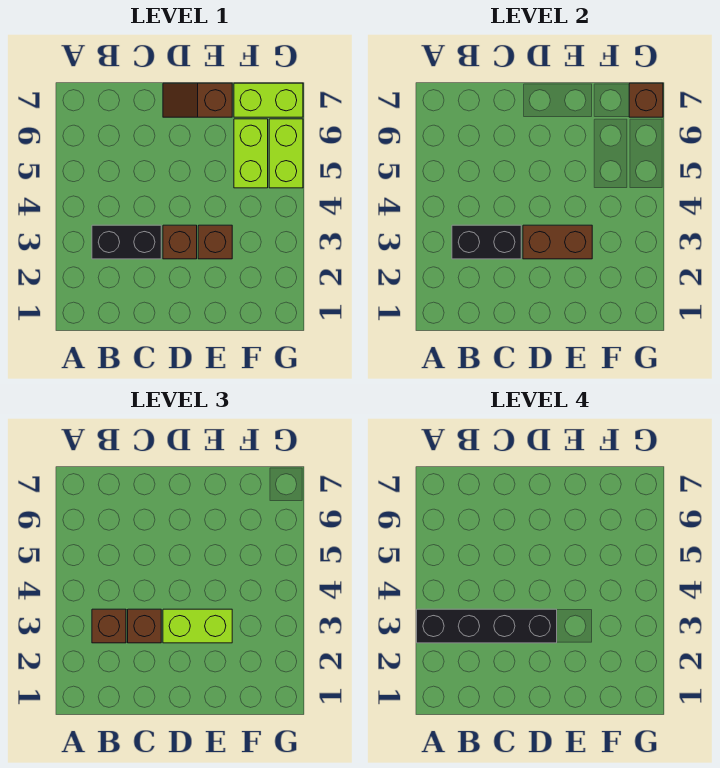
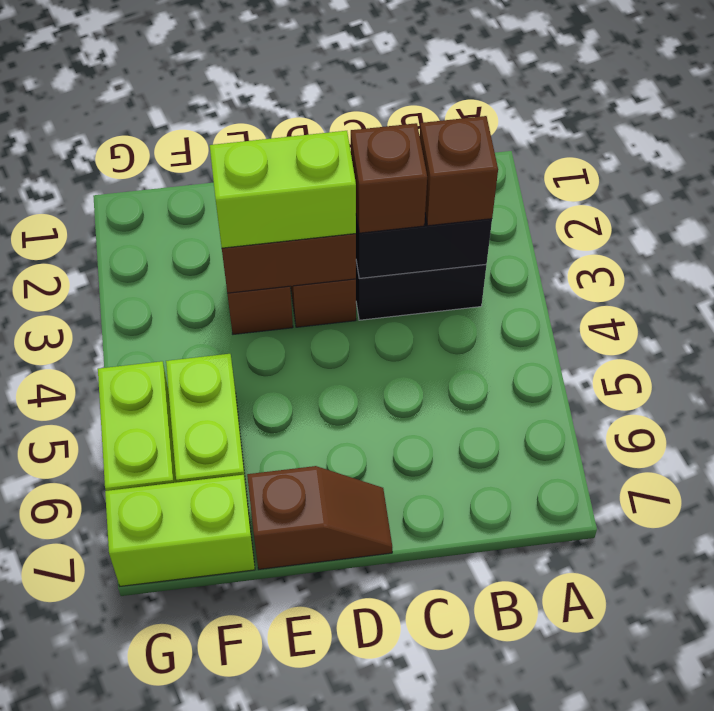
black brick A3:D3 level 4 -> none
brown brick G7 level 2 -> none

